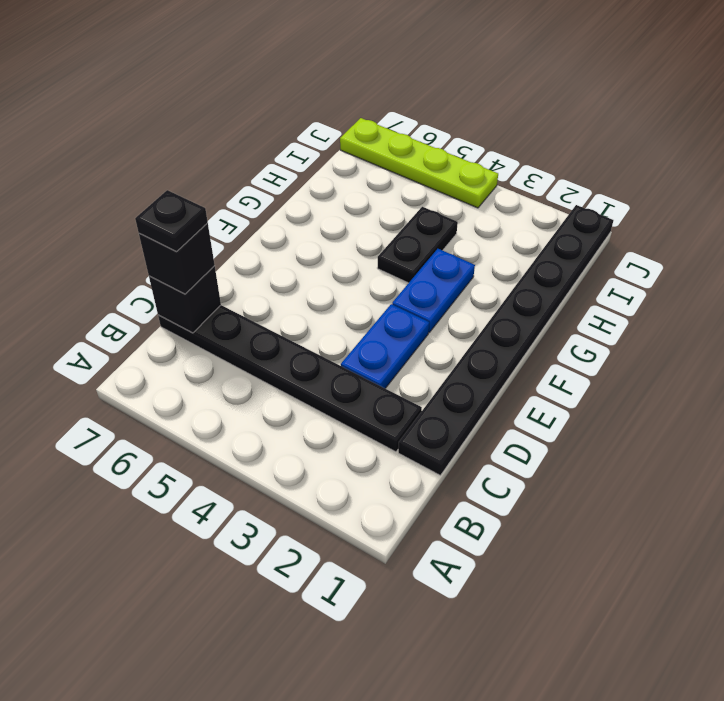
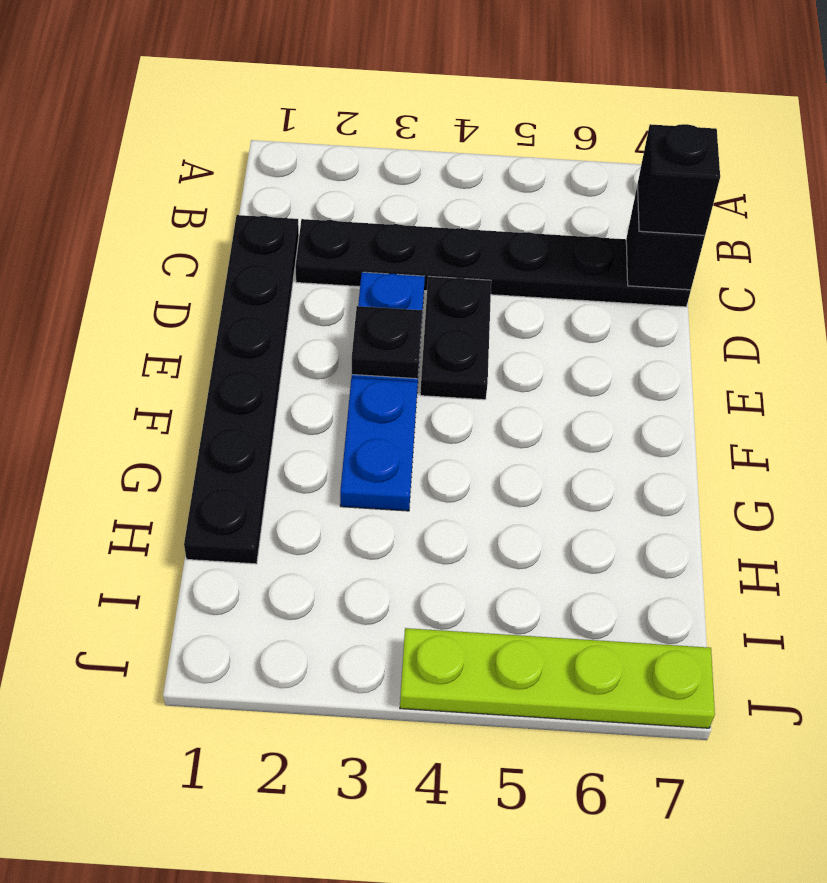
black plate C1:J1 level 1 -> black plate C1:H1 level 1
black plate C7 level 4 -> black plate E3 level 2
black plate G4:H4 level 1 -> black plate D4:E4 level 1

